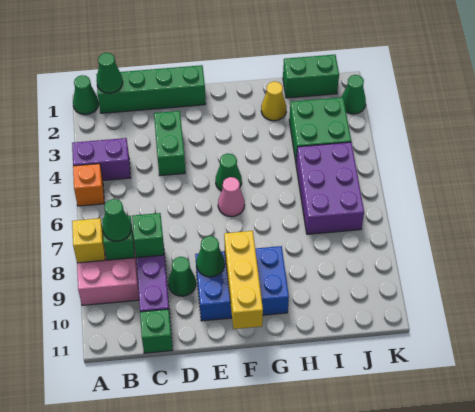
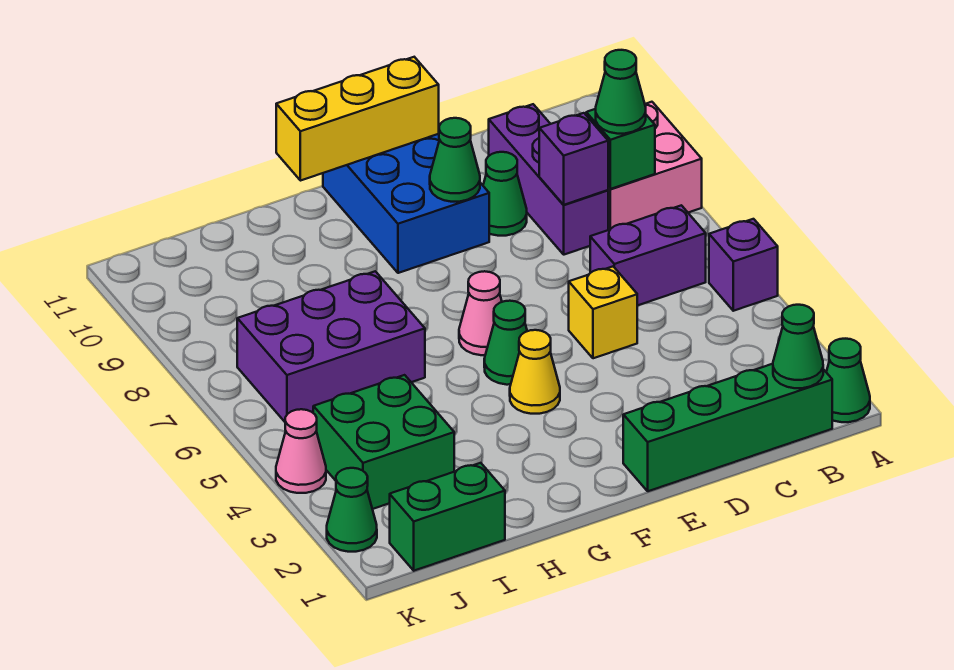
purple brick A4:B4 level 1 -> purple brick B6:C6 level 1
orange brick A5 level 1 -> purple brick A5 level 1
yellow brick A8 level 2 -> yellow brick D5 level 1
green brick C8 level 2 -> purple brick C8 level 2
green brick C11 level 1 -> none
green brick D3:D4 level 1 -> none
blue brick E9:G10 level 1 -> blue brick E9:F11 level 1
yellow brick F9:F11 level 2 -> yellow brick E11:G11 level 2
yellow cone H2 level 1 -> yellow cone F4 level 1
purple brick I5:J7 level 1 -> purple brick H6:J7 level 1
none -> pink cone K4 level 1

